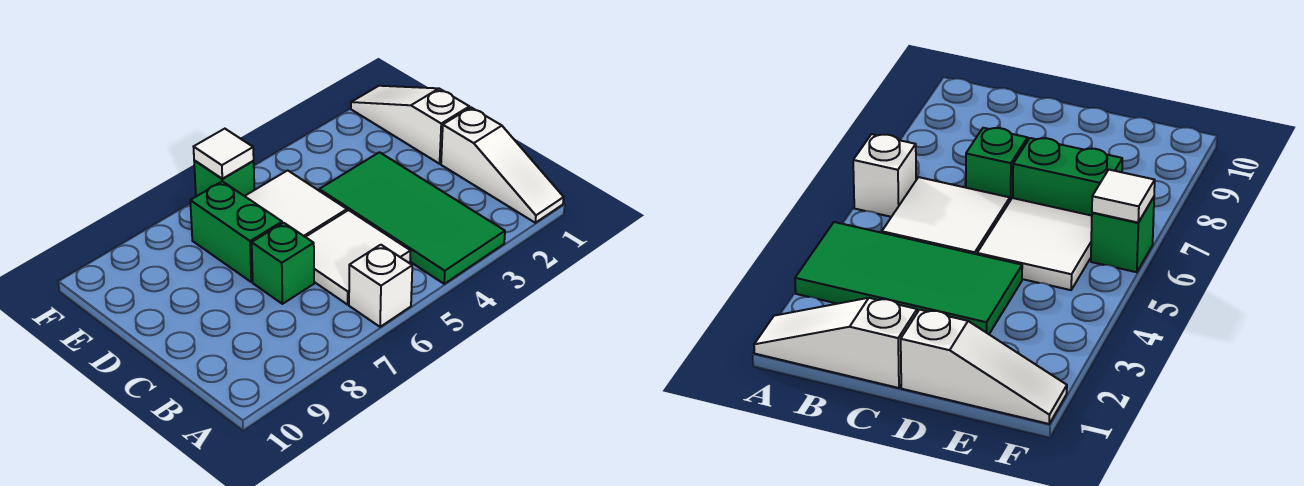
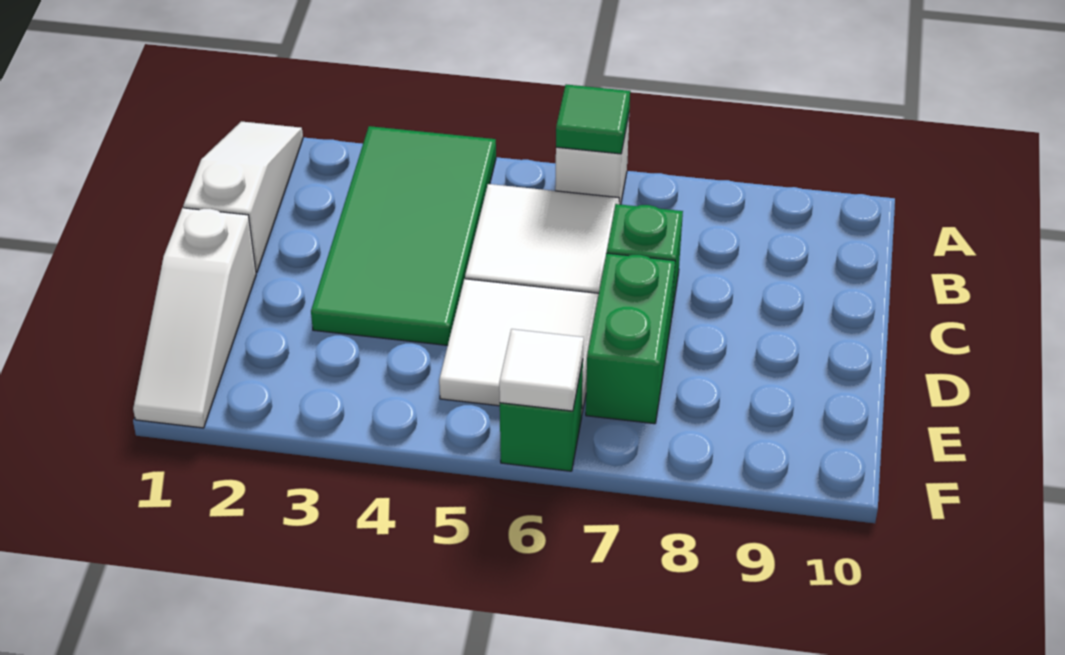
none -> green tile A6 level 2

